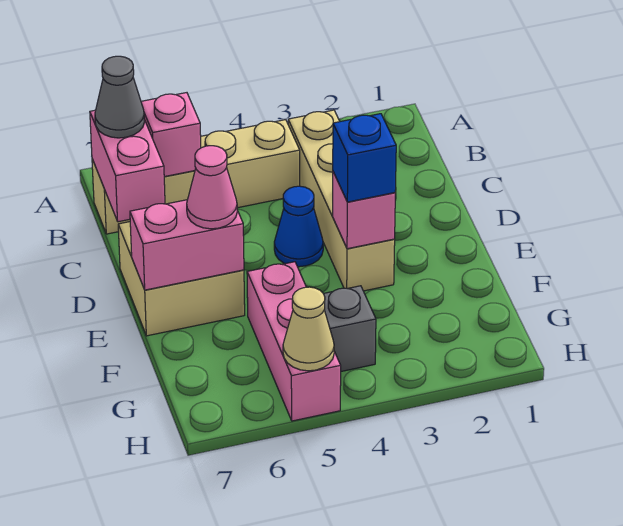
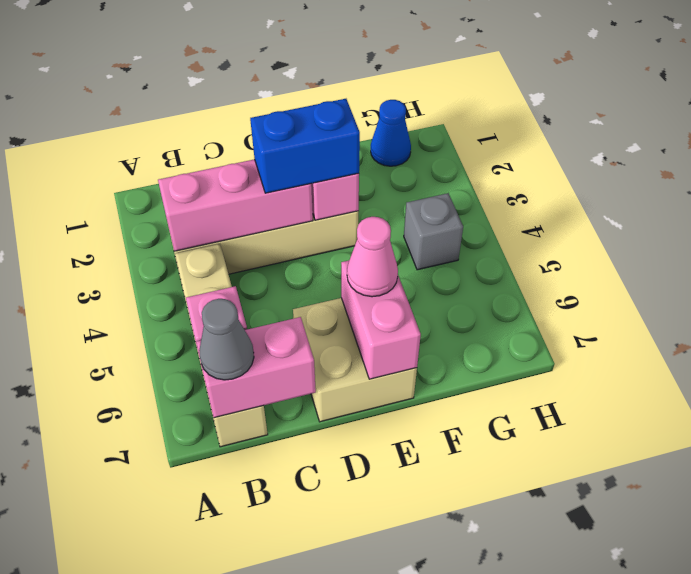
blue cone D4 level 1 -> blue cone G1 level 1
blue brick E3 level 3 -> blue brick D3:E3 level 3
pink brick F5:H5 level 1 -> pink brick B3:D3 level 2
tan cone H5 level 2 -> none

